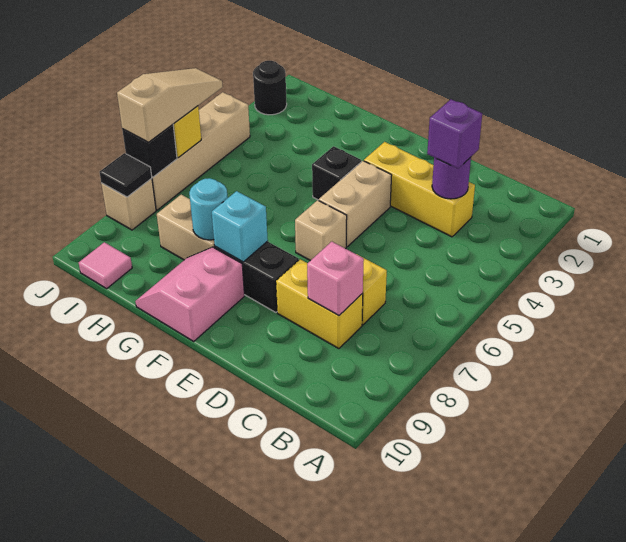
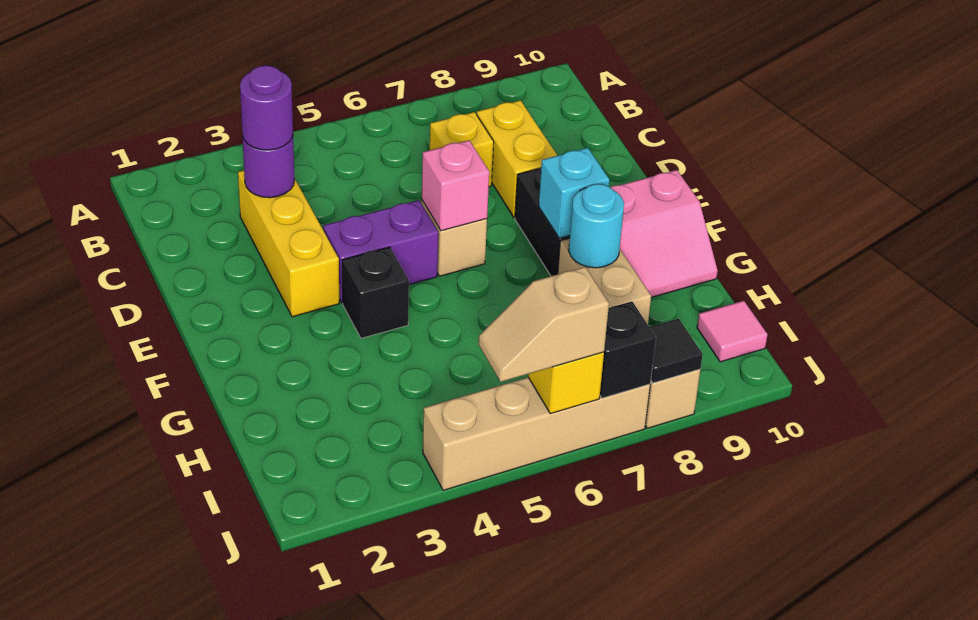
purple brick C3 level 3 -> purple round brick C3 level 3
pink brick C8 level 2 -> pink brick E6 level 2
tan brick E4:E5 level 1 -> purple brick E4:E5 level 1
black round brick J2 level 1 -> none
tan slope J5:J7 level 3 top 7 -> tan slope J5:J6 level 3 top 6

